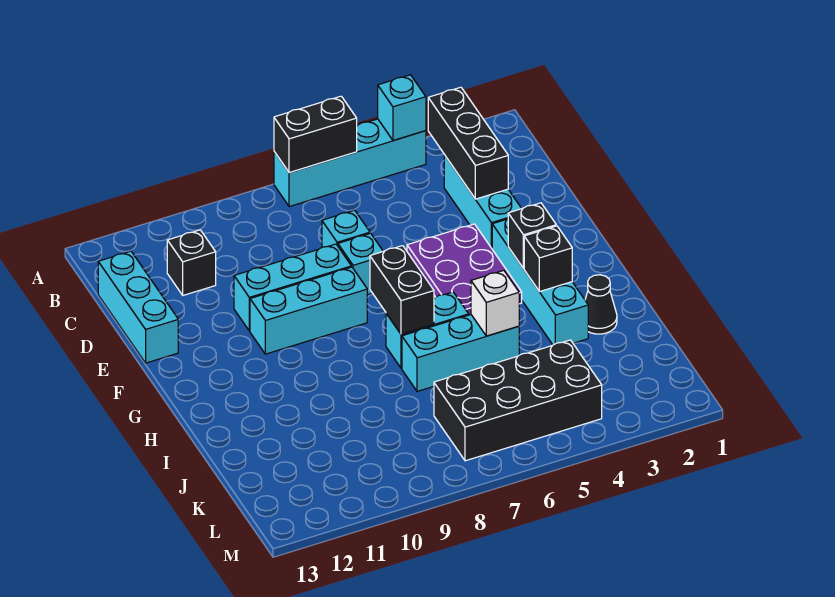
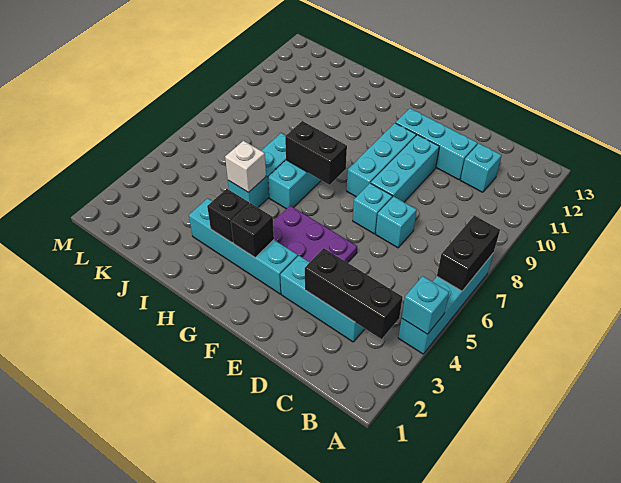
black brick C11 level 1 -> cyan brick C11 level 1
cyan brick C13:E13 level 1 -> cyan brick D11:F11 level 1
black cone I2 level 1 -> none
black brick K4:L7 level 1 -> none

